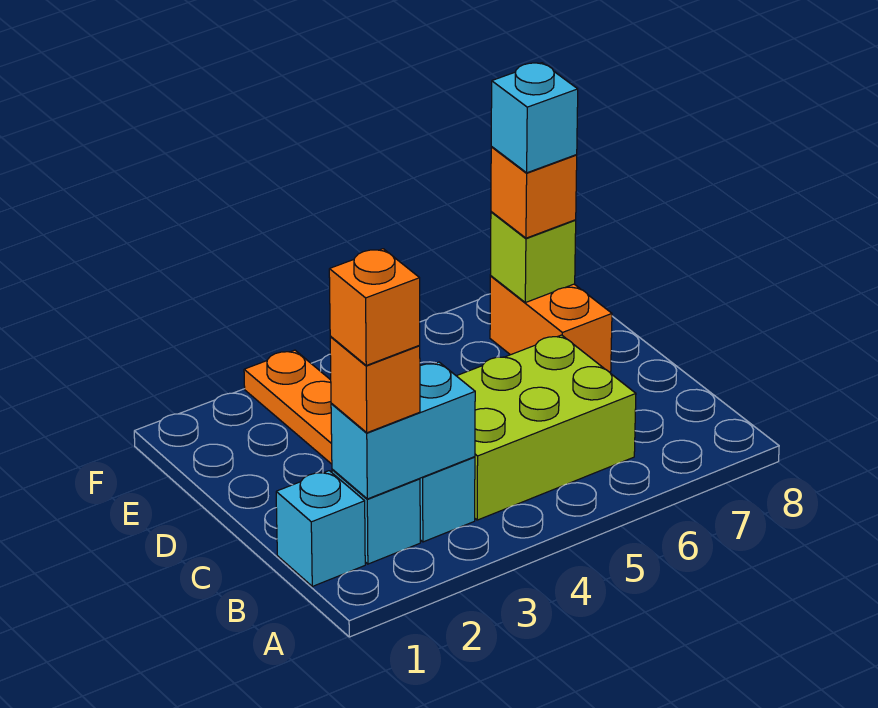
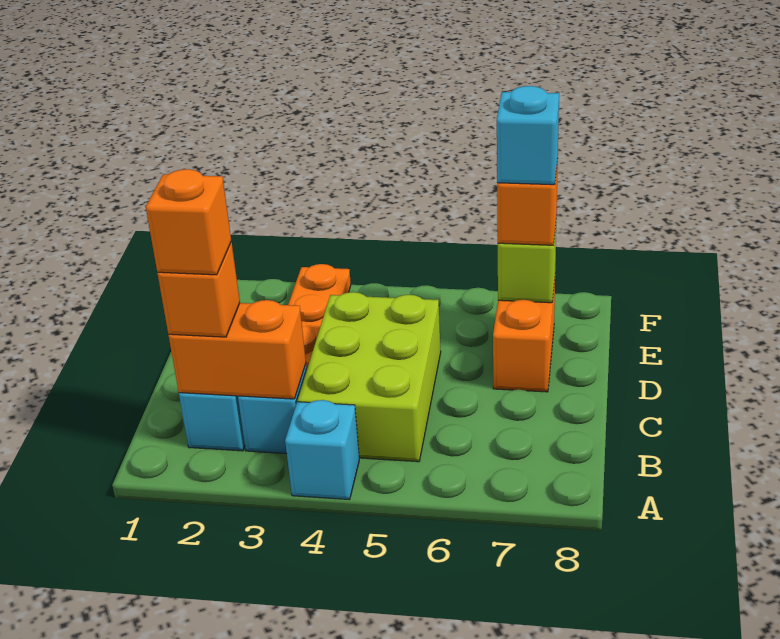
cyan brick B1 level 1 -> cyan brick A4 level 1
cyan brick B2:B3 level 2 -> orange brick B2:B3 level 2
lime brick B4:C6 level 1 -> lime brick B4:D5 level 1

